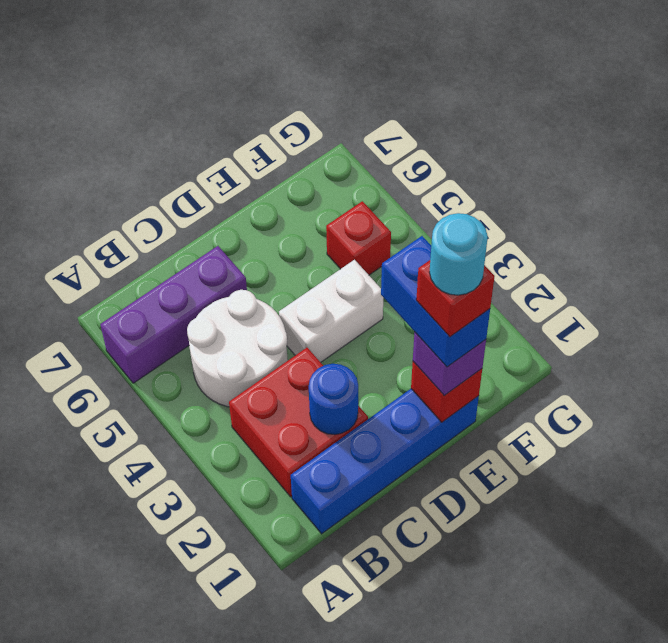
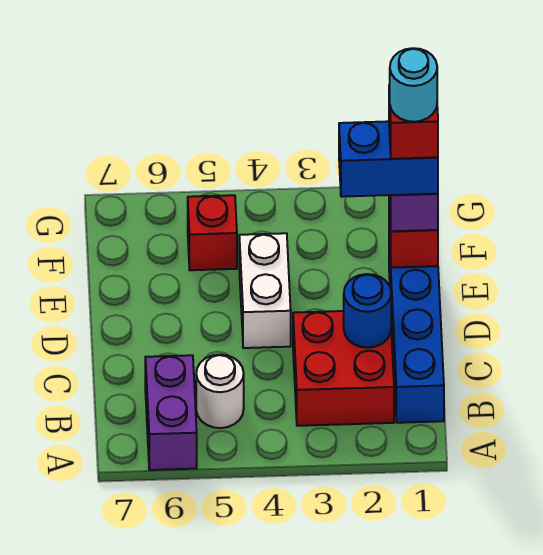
purple brick A6:C6 level 1 -> purple brick A6:B6 level 1
white round brick B4:C5 level 1 -> white round brick B5 level 1

